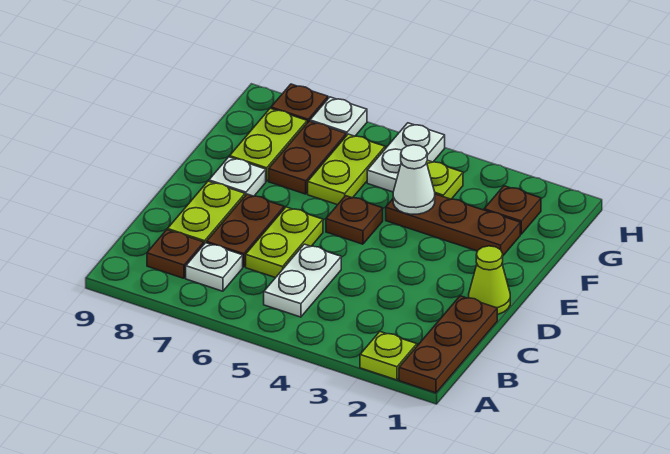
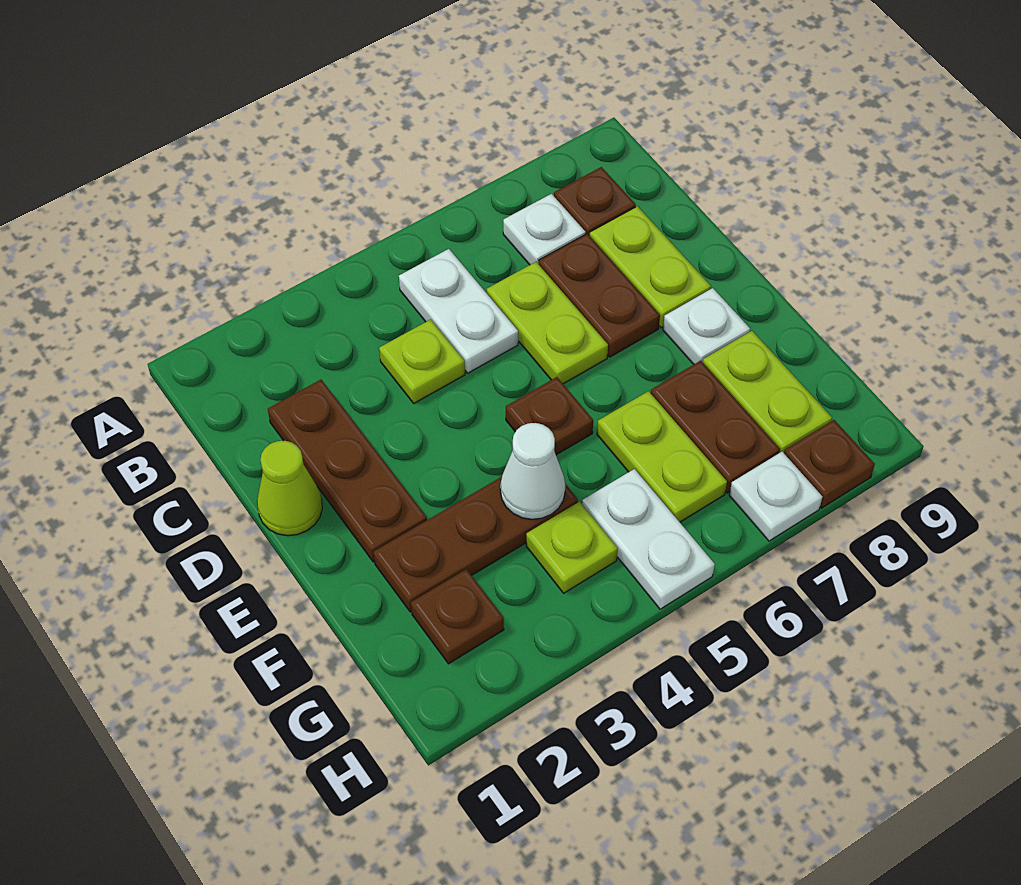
brown plate A1:C1 level 1 -> brown plate C2:E2 level 1
lime plate A2 level 1 -> lime plate C4 level 1

